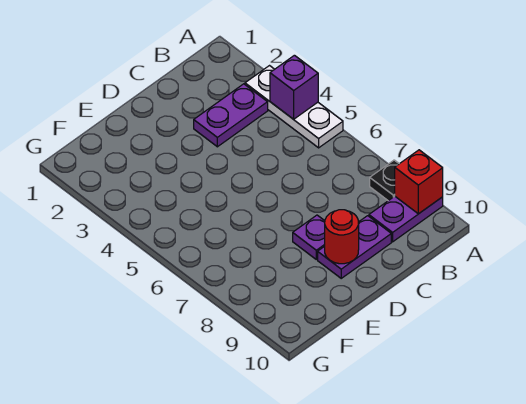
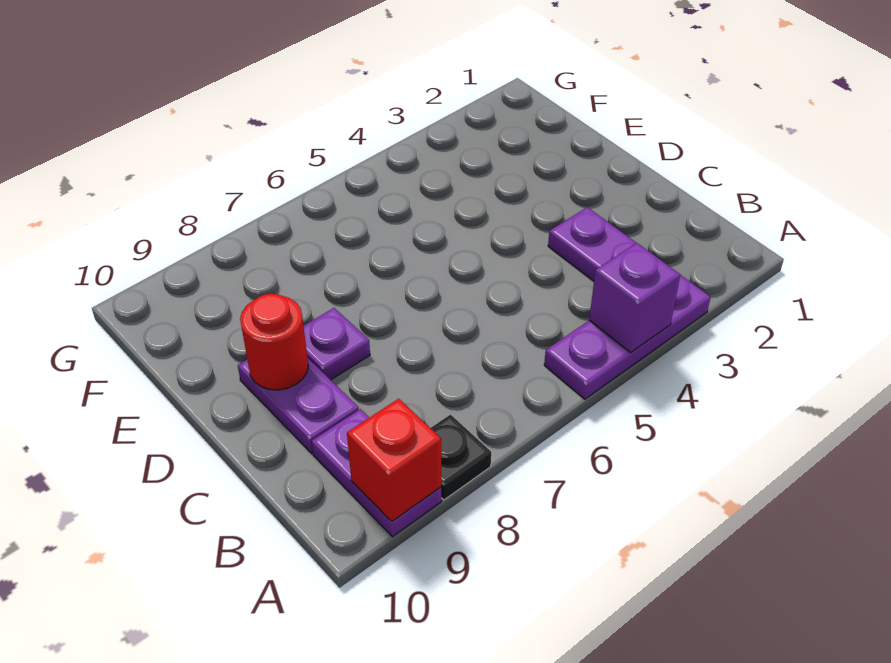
white plate A3:A5 level 1 -> purple plate A3:A5 level 1

